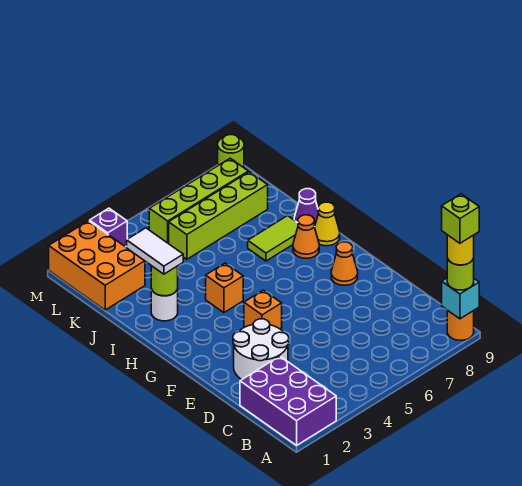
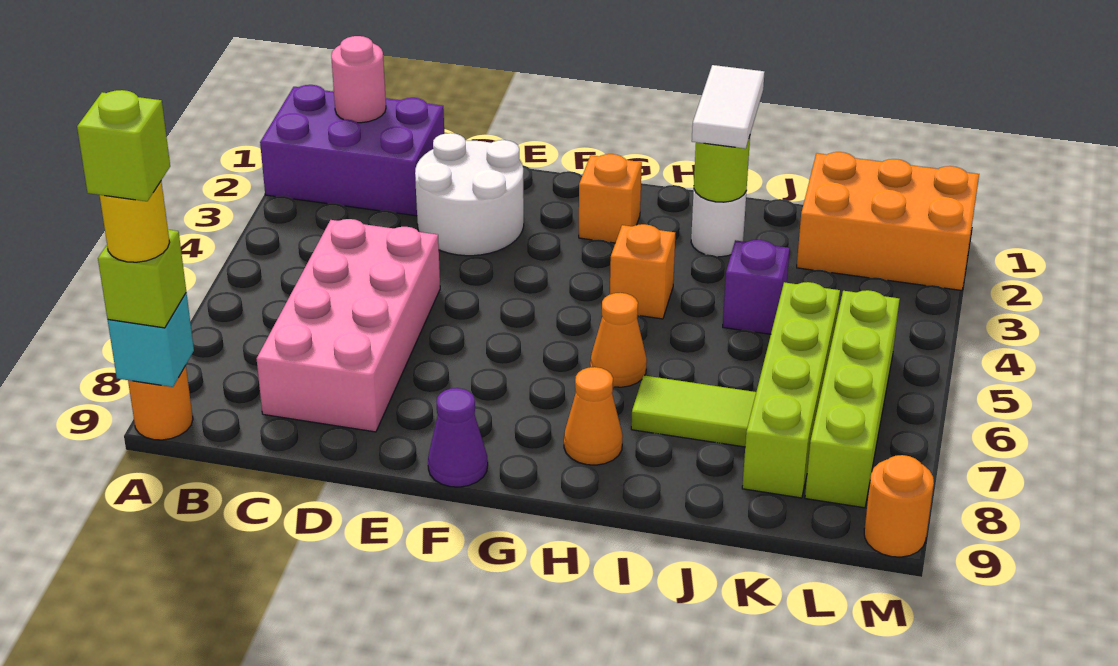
lime round brick A9 level 3 -> lime brick A9 level 3
none -> pink round brick B1 level 2
none -> pink brick C5:D8 level 1
orange brick F4 level 1 -> orange brick G2 level 1
orange cone F8 level 1 -> orange cone H6 level 1
yellow cone H9 level 1 -> none
white tile I2:J2 level 3 -> white tile I1:I2 level 3
lime tile I7:I8 level 1 -> lime tile I7:J7 level 1
purple cone I9 level 1 -> purple cone F9 level 1
purple brick M3 level 1 -> purple brick J4 level 1
lime round brick M9 level 1 -> orange round brick M9 level 1

